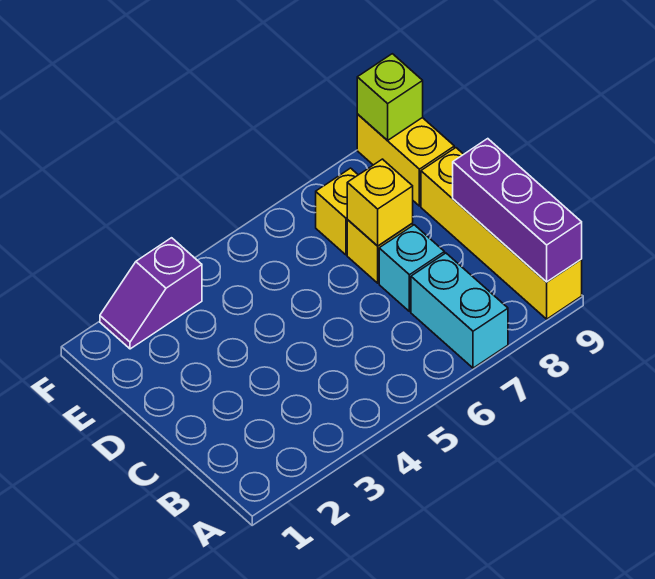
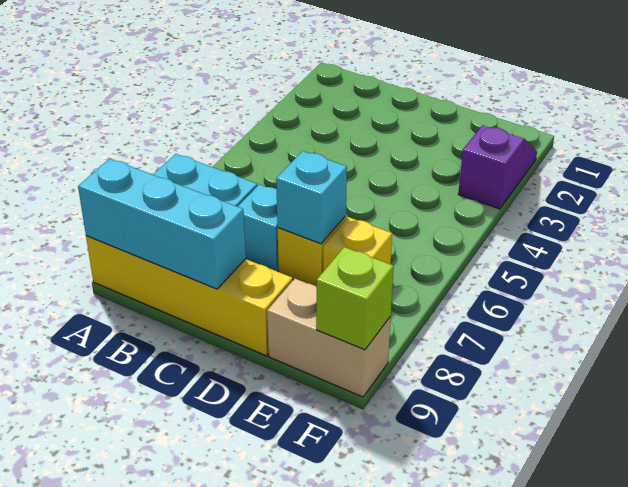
purple brick A9:C9 level 2 -> cyan brick A9:C9 level 2
yellow brick D7 level 2 -> cyan brick D7 level 2
yellow brick E9:F9 level 1 -> tan brick E9:F9 level 1

